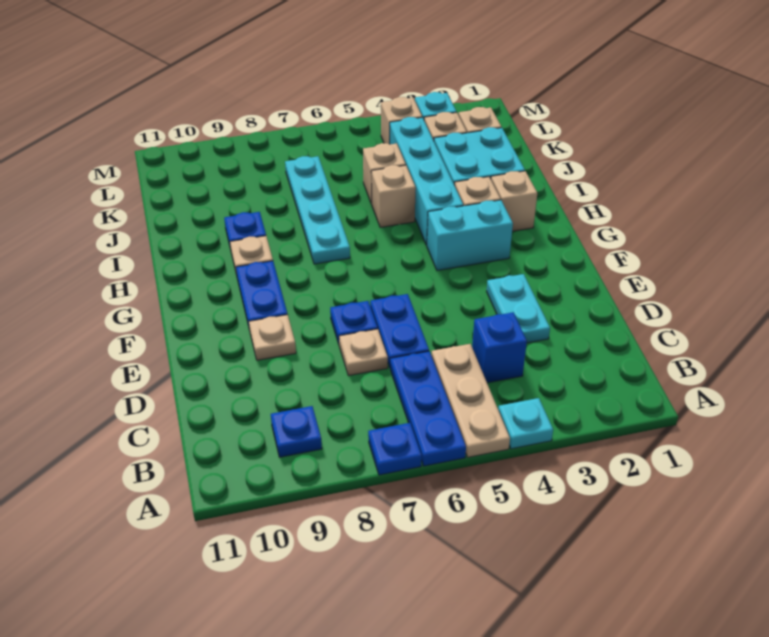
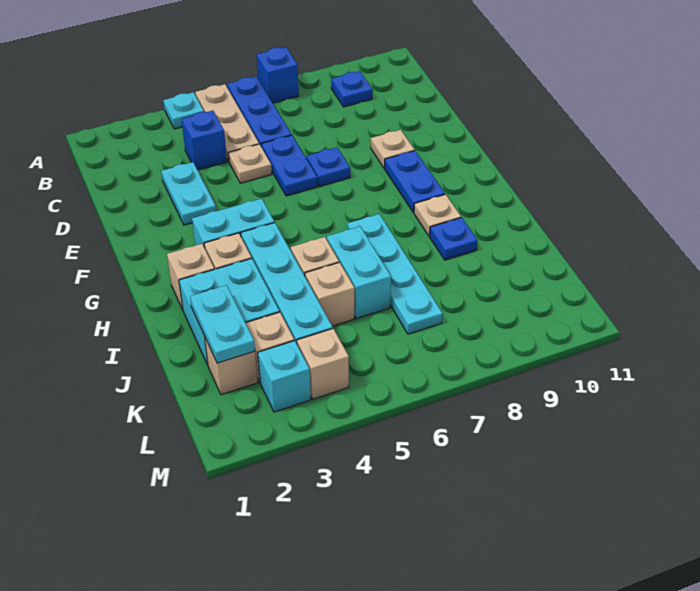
blue plate A7 level 1 -> blue brick A7 level 1
tan plate D7 level 1 -> tan plate D5 level 1
none -> cyan brick I6:J6 level 1
none -> cyan plate J2:K2 level 2

